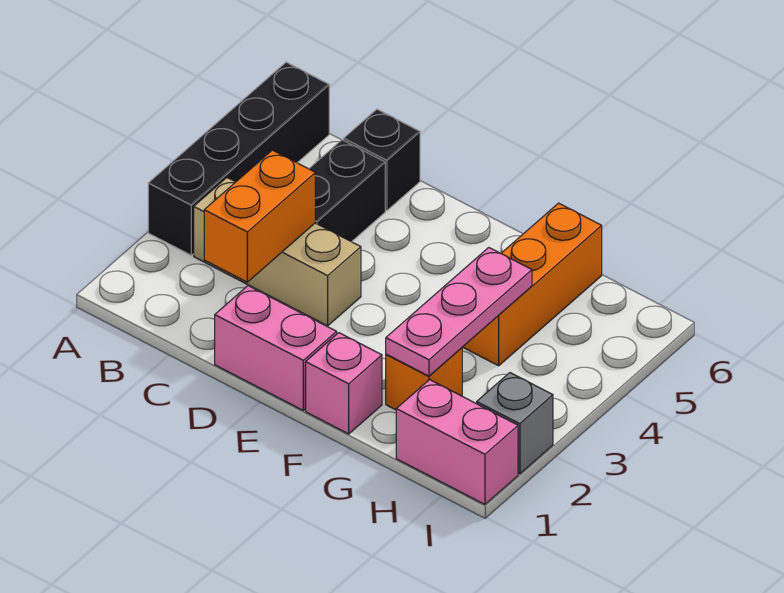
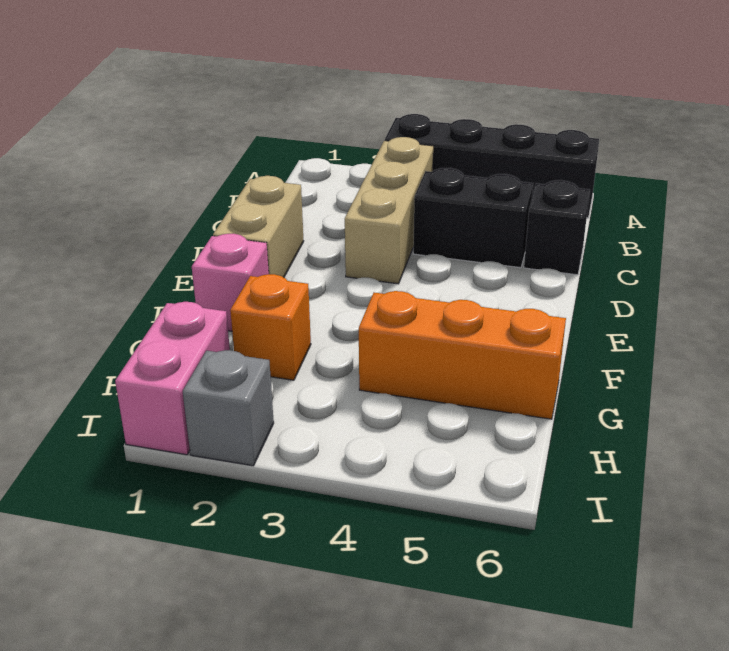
orange brick C2:C3 level 2 -> none
pink brick D1:E1 level 1 -> tan brick D1:E1 level 1
pink plate G2:G4 level 2 -> none

